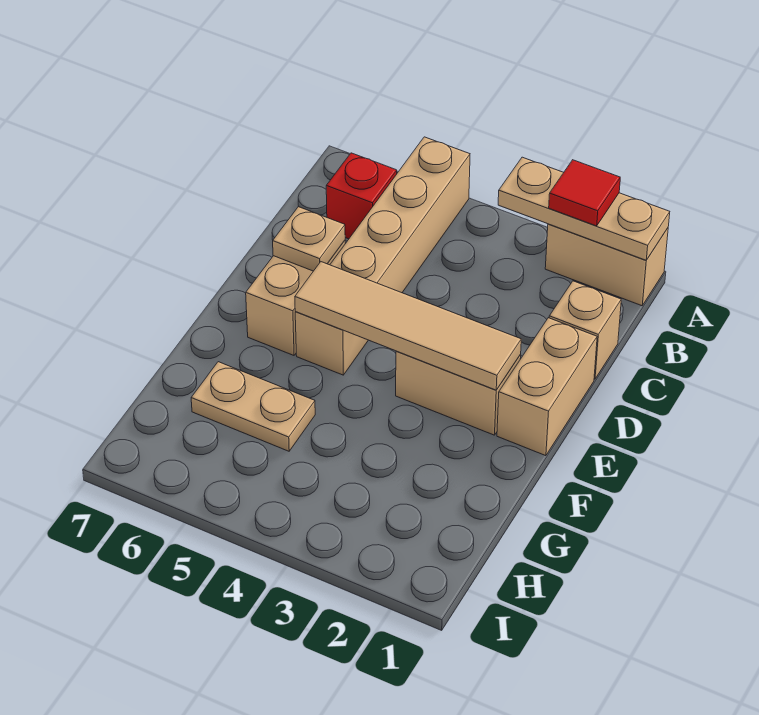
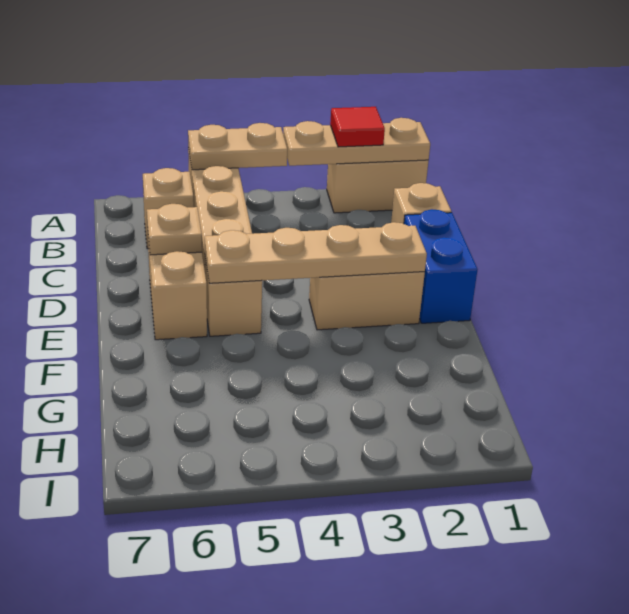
red brick B6 level 1 -> tan brick B6 level 1
tan brick D1:E1 level 1 -> blue brick D1:E1 level 1
tan tile E2:E5 level 2 -> tan plate E2:E5 level 2
tan plate G5:G6 level 1 -> tan plate A4:A5 level 2

